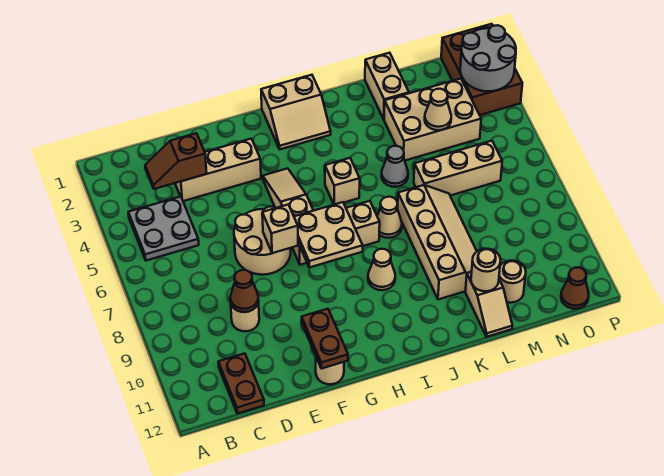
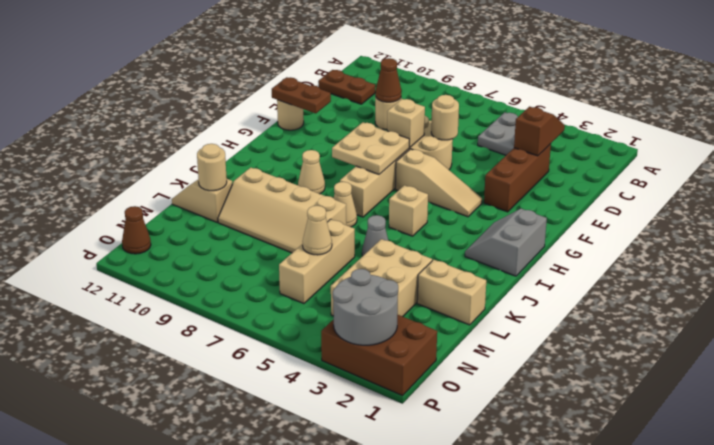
tan brick D3:F3 level 1 -> brown brick D3:F3 level 1
tan slope H1:I2 level 1 top 1 -> grey slope H1:I2 level 1 top 1
tan cone M4 level 2 -> tan cone M6 level 2
tan round brick M11 level 1 -> tan round brick E6 level 2

